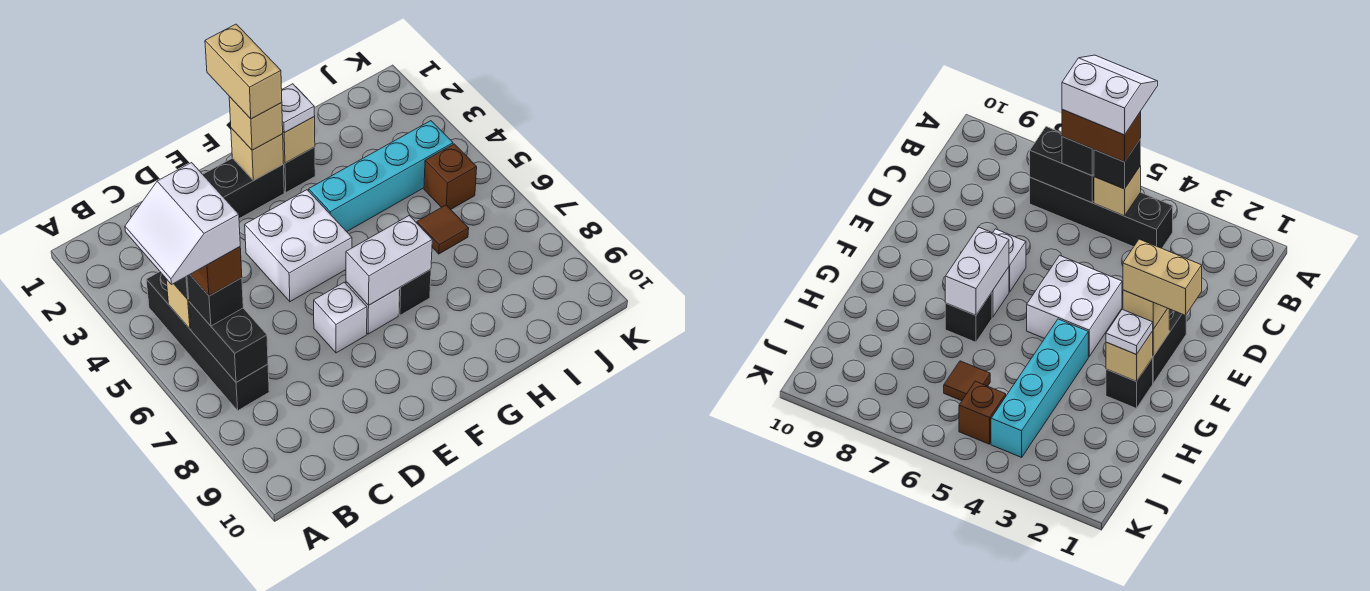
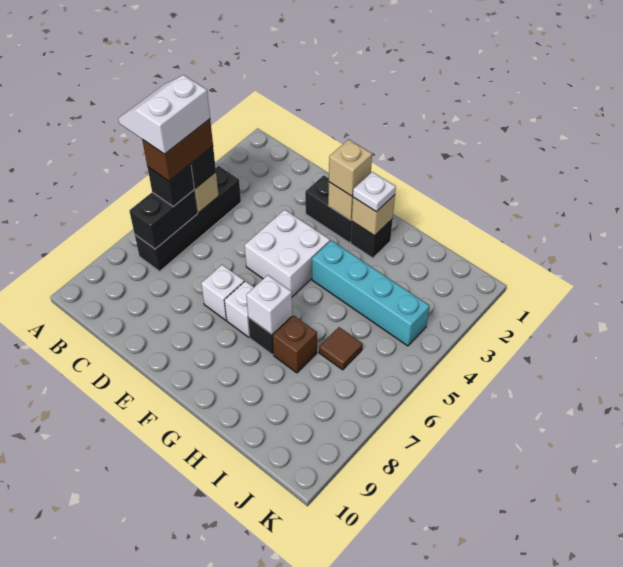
tan brick F1:F2 level 4 -> none
white brick F7:G7 level 2 -> white brick G7 level 2
brown brick J5 level 1 -> brown brick H7 level 1

